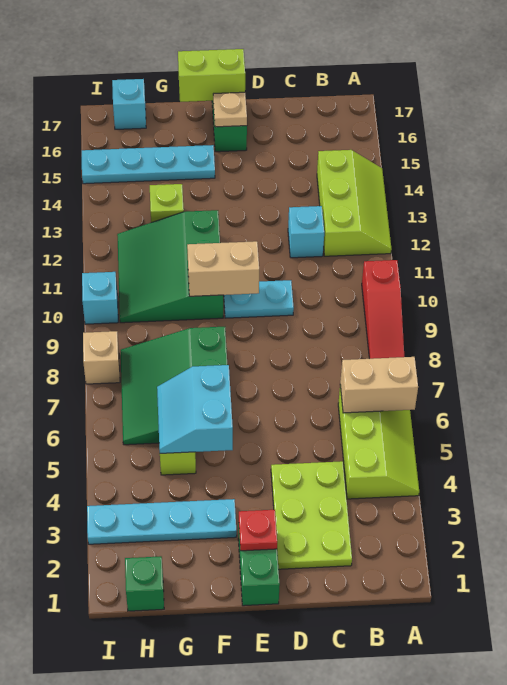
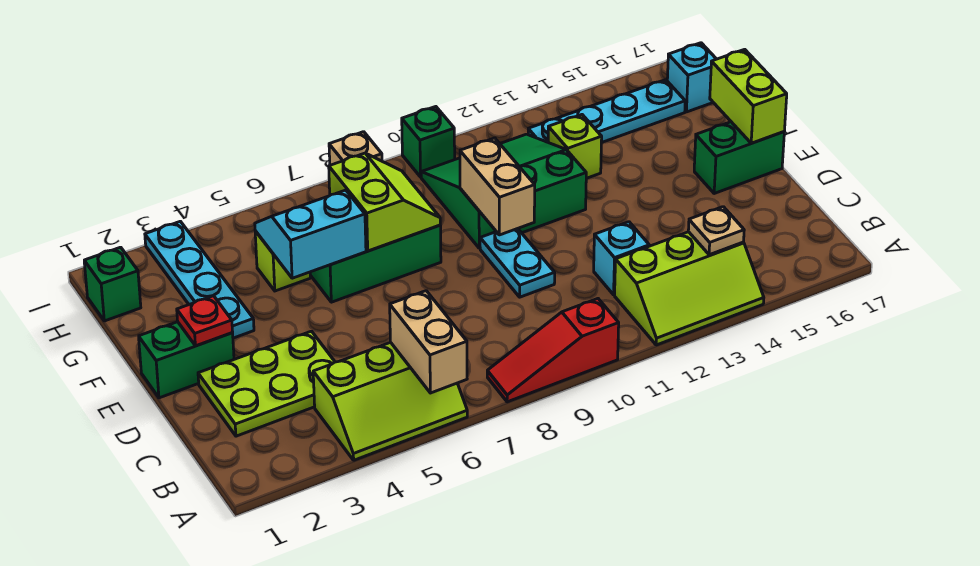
tan plate E16 level 2 -> tan plate B14 level 2
none -> lime slope F7:G8 level 2 top 7
cyan plate F15:I15 level 1 -> cyan plate H13:H16 level 1
cyan brick I10 level 1 -> green brick I10 level 1

